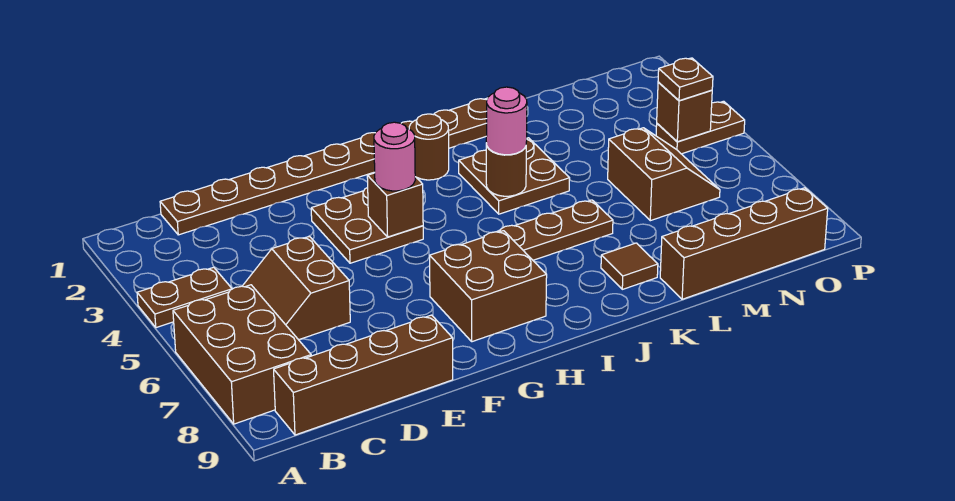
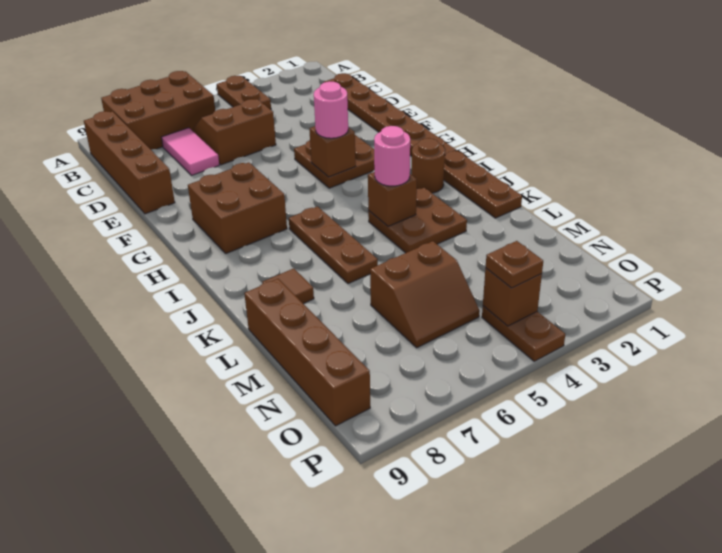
none -> pink tile C7:D7 level 1
brown round brick J4 level 2 -> brown brick J4 level 2

